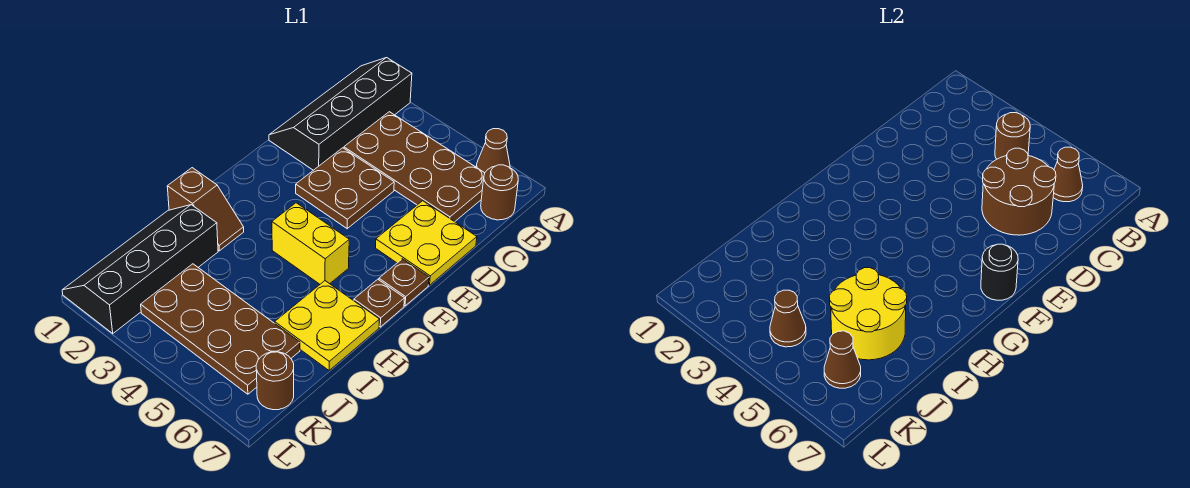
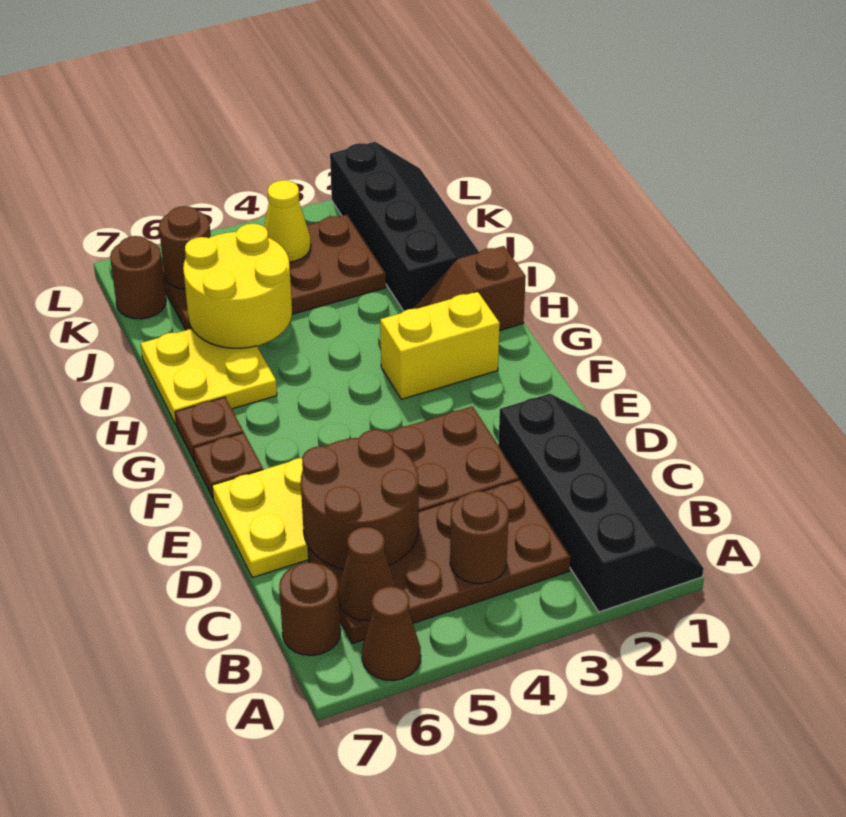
black round brick F7 level 2 -> none
yellow brick G4:G5 level 1 -> yellow brick G2:G3 level 1
brown cone K4 level 2 -> yellow cone K4 level 2
brown cone K6 level 2 -> brown round brick K6 level 2

